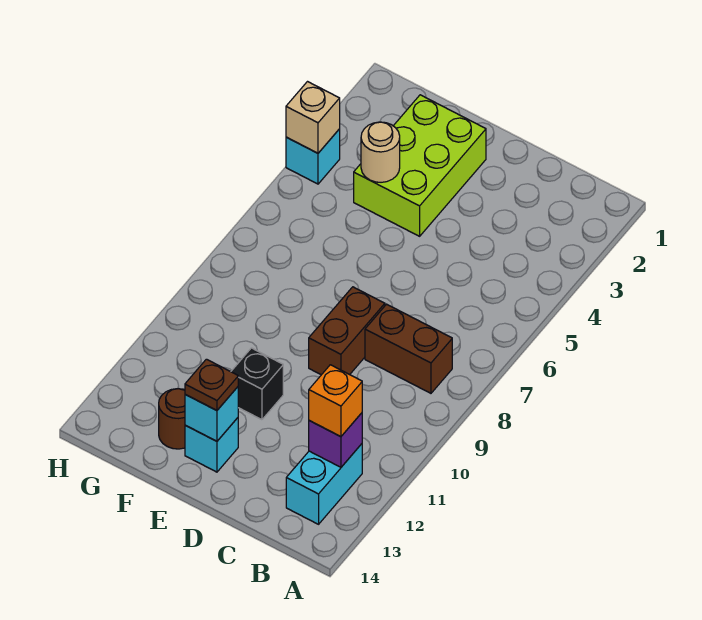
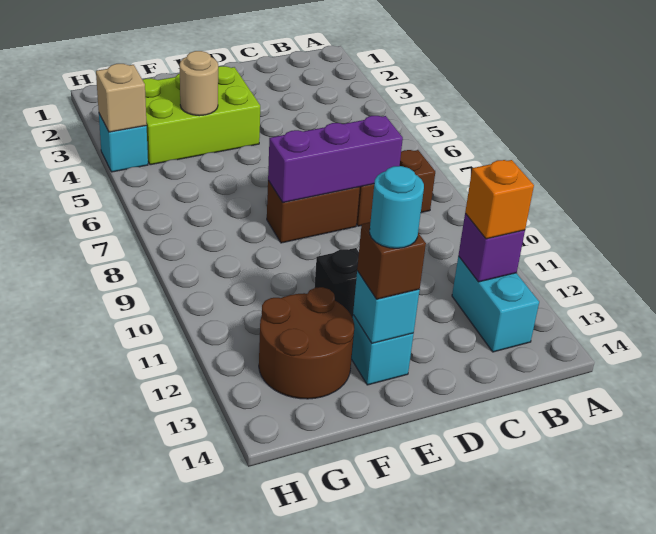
none -> purple brick C8:E8 level 2
brown brick D8:D9 level 1 -> brown brick D8:E8 level 1
lime brick E2:F4 level 1 -> lime brick E3:G4 level 1
brown plate E13 level 3 -> brown brick E13 level 3
none -> cyan round brick E13 level 4
brown round brick F13 level 1 -> brown round brick F12:G13 level 1

